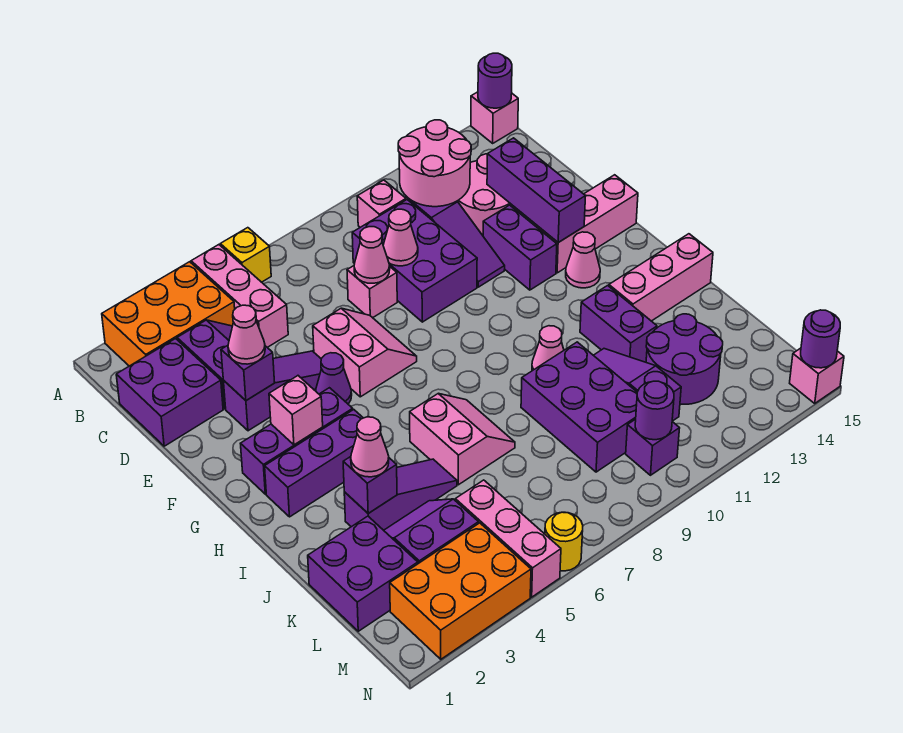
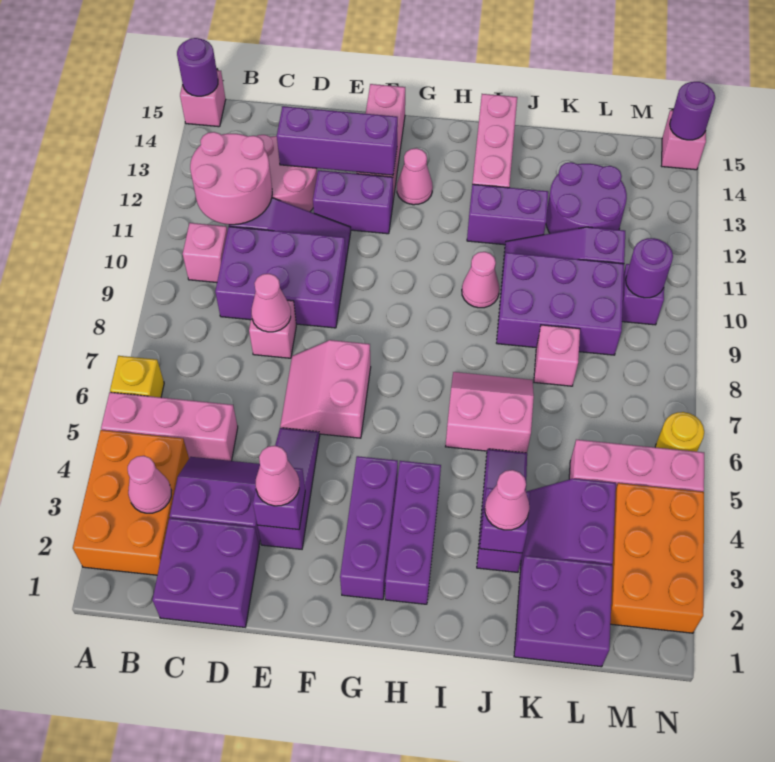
pink cone D9 level 2 -> pink cone B3 level 2
pink slope E6:F7 level 1 top 6 -> pink slope E6:F7 level 1 top F
purple cone F5 level 1 -> none
pink brick G3 level 2 -> pink brick K8 level 1

